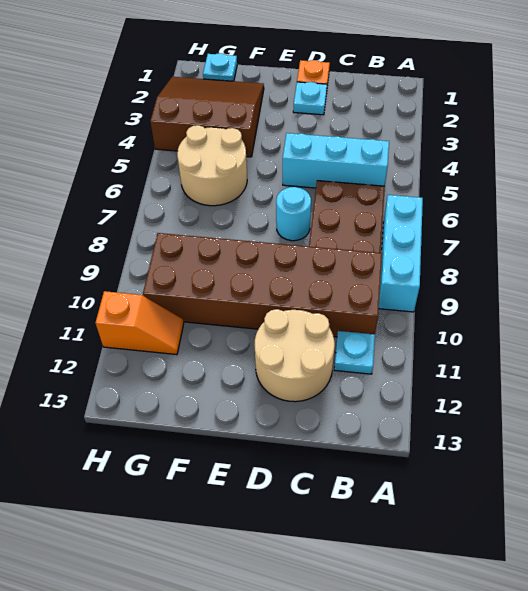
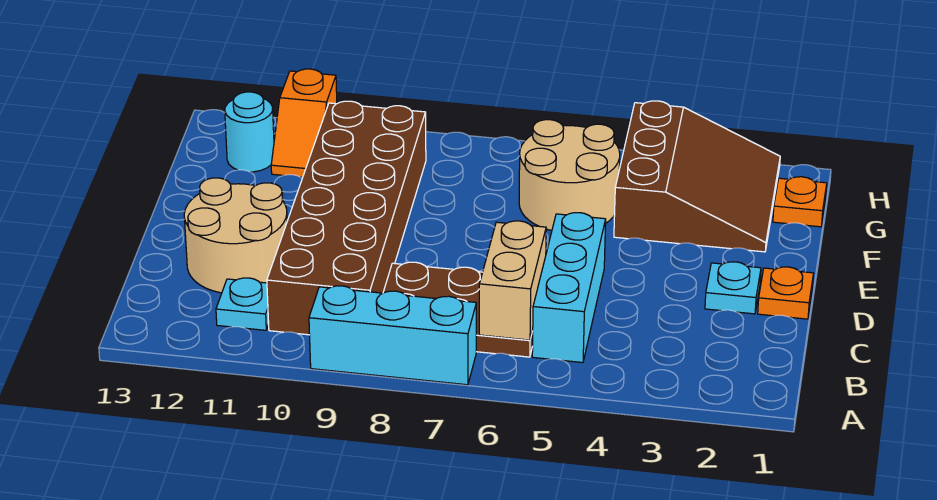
none -> tan brick B6:C6 level 2
cyan round brick D7 level 1 -> cyan round brick G12 level 1
cyan plate G1 level 1 -> orange plate G1 level 1

